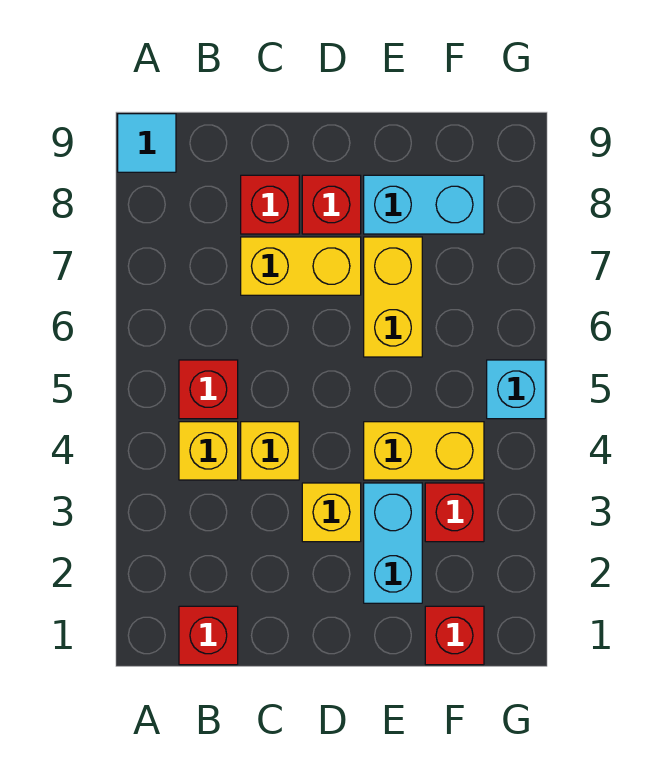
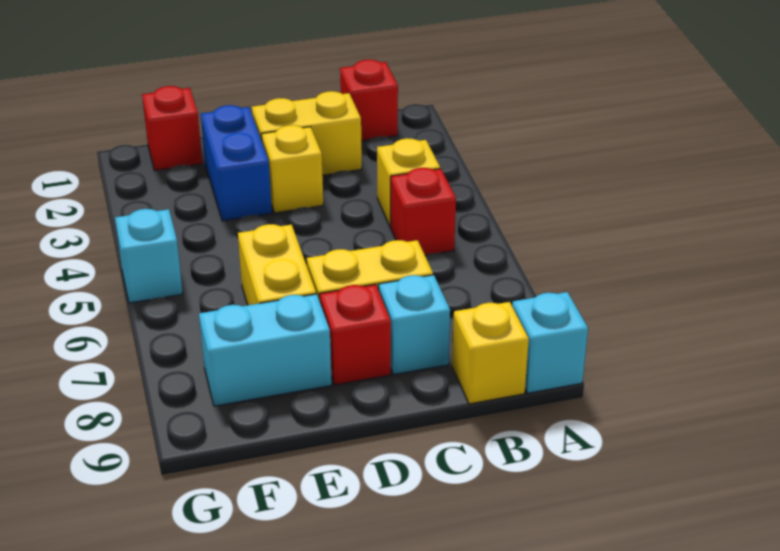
cyan tile A9 level 1 -> cyan brick A9 level 1
yellow brick C4 level 1 -> yellow brick B9 level 1
red brick C8 level 1 -> cyan brick C8 level 1
cyan brick E2:E3 level 1 -> blue brick E2:E3 level 1
yellow brick E4:F4 level 1 -> yellow brick C2:D2 level 1
red brick F3 level 1 -> none

